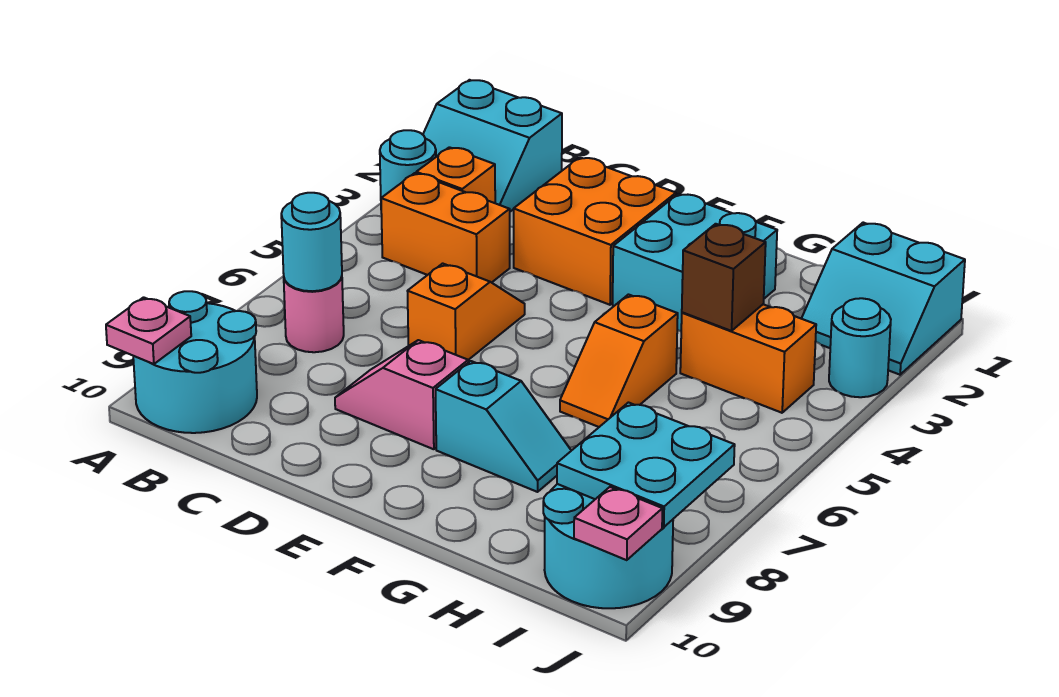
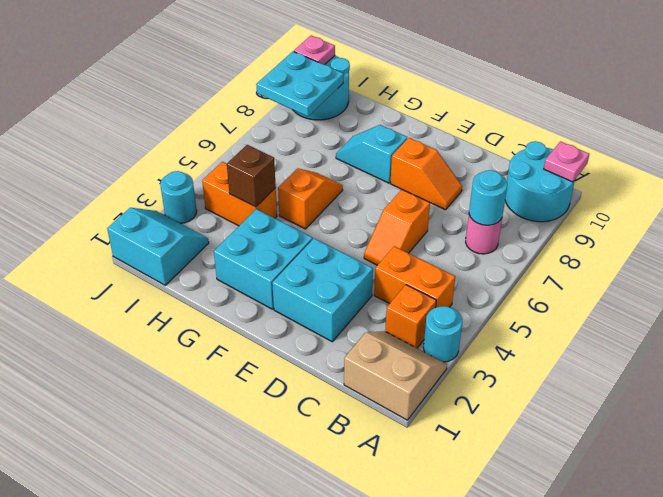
cyan slope A1:B2 level 1 top 1 -> tan slope A1:B2 level 1 top 1
orange brick D2:E3 level 1 -> cyan brick D2:E3 level 1
pink slope D8:E8 level 1 top E -> orange slope D8:E8 level 1 top E

